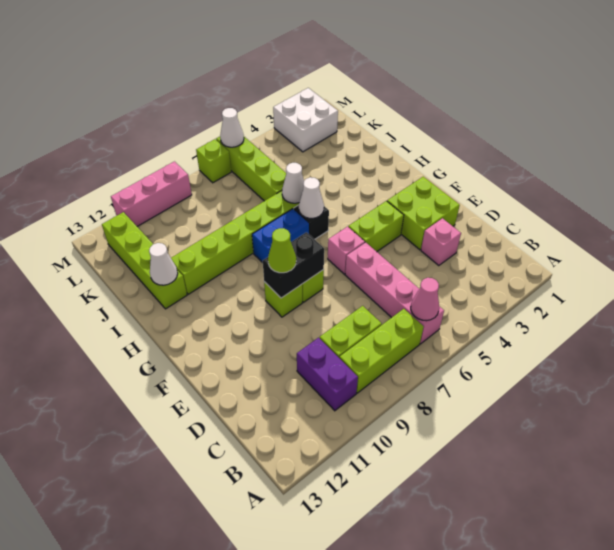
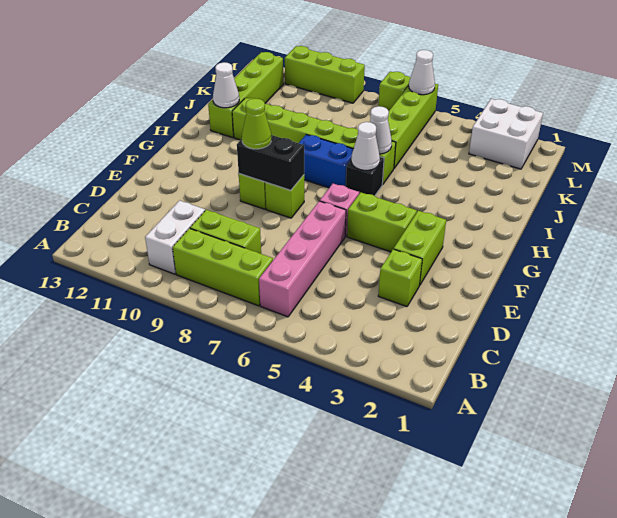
pink cone B6 level 2 -> none
purple brick B10:C10 level 1 -> white brick B10:C10 level 1
pink brick D3 level 1 -> lime brick D3 level 1
lime brick E2:F3 level 1 -> lime brick E3:F3 level 1
pink brick M9:M11 level 1 -> lime brick M9:M11 level 1

